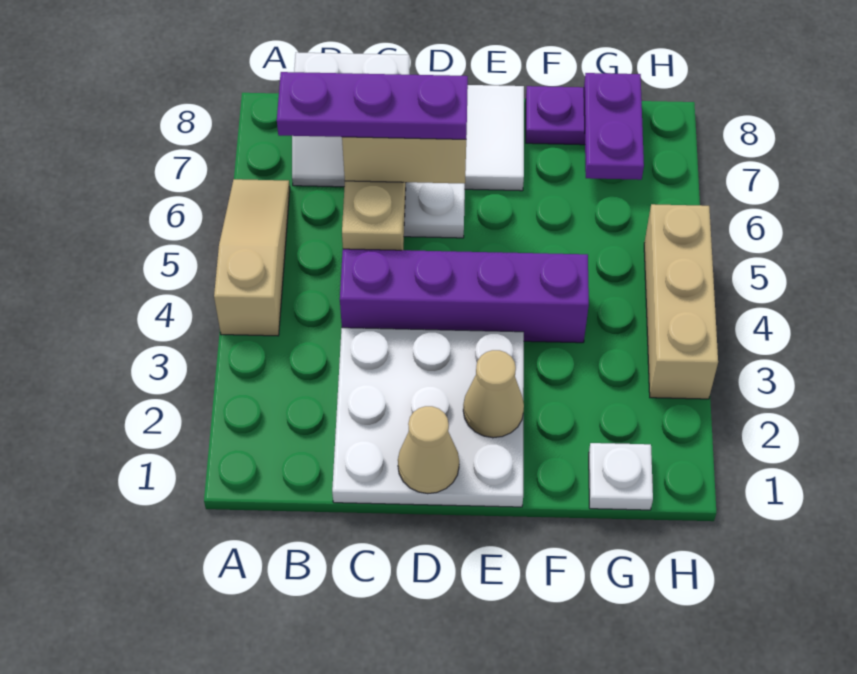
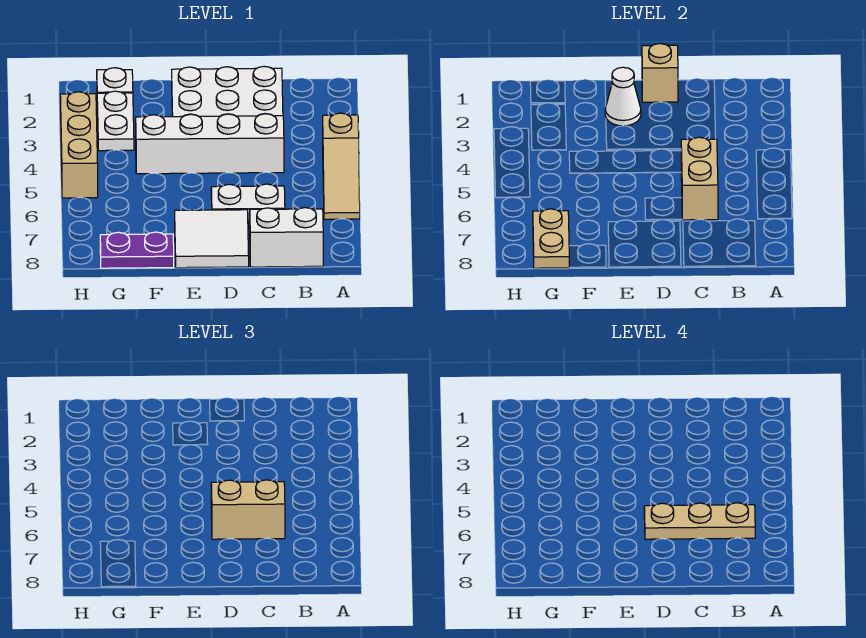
purple plate B6:D6 level 4 -> tan plate B6:D6 level 4
purple brick C4:F4 level 1 -> white brick C4:F4 level 1
tan cone D1 level 2 -> tan brick D1 level 2
tan cone E2 level 2 -> white cone E2 level 2
none -> white plate G2:G3 level 1
purple plate G7:G8 level 2 -> tan plate G7:G8 level 2

